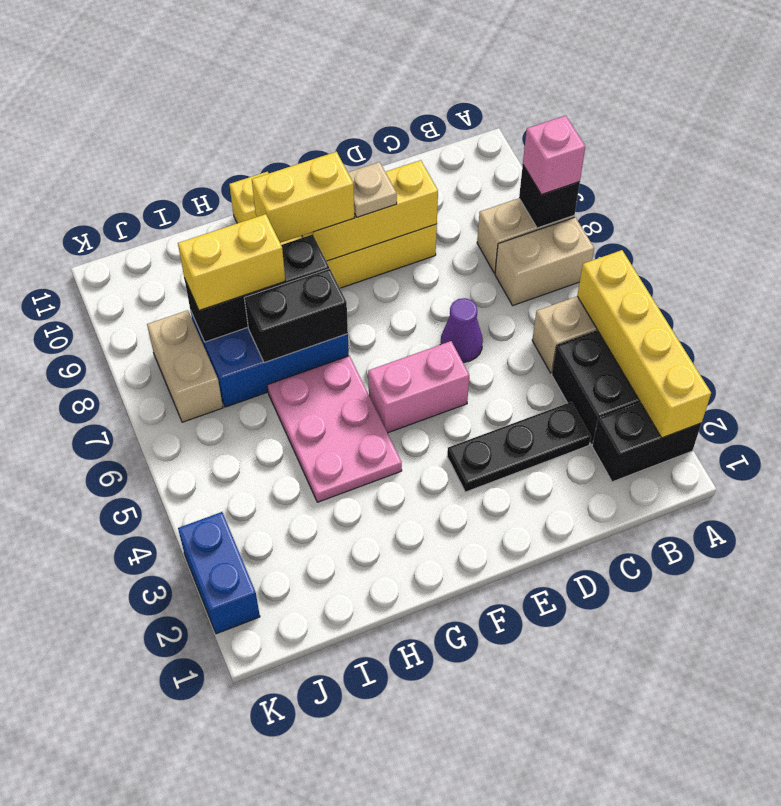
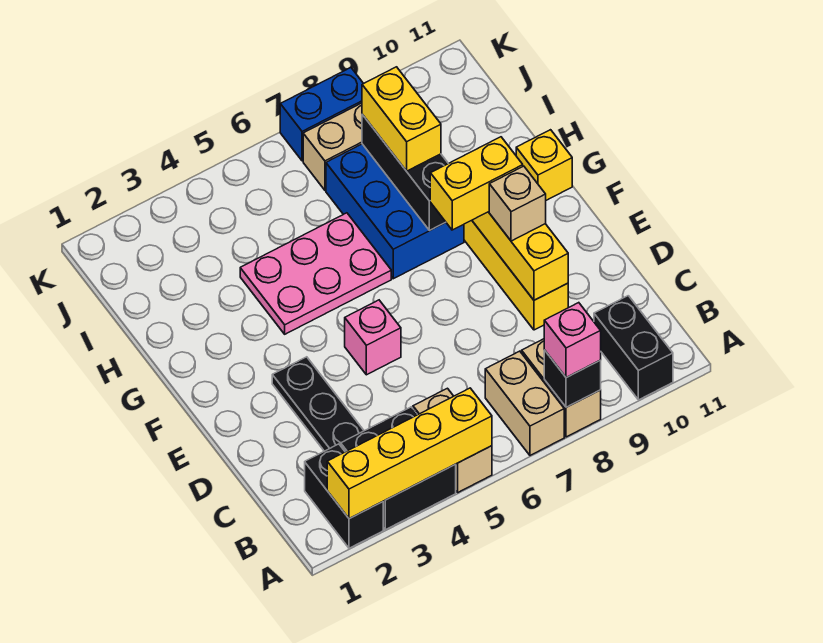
purple cone D6 level 1 -> none
pink brick E5:F5 level 1 -> pink brick E5 level 1
tan plate E9 level 3 -> tan brick E9 level 3
yellow brick F9:G9 level 3 -> yellow brick F8:F9 level 3
black brick G7:H7 level 2 -> black brick A10:B10 level 1
blue brick K2:K3 level 1 -> blue brick K7:K8 level 1

